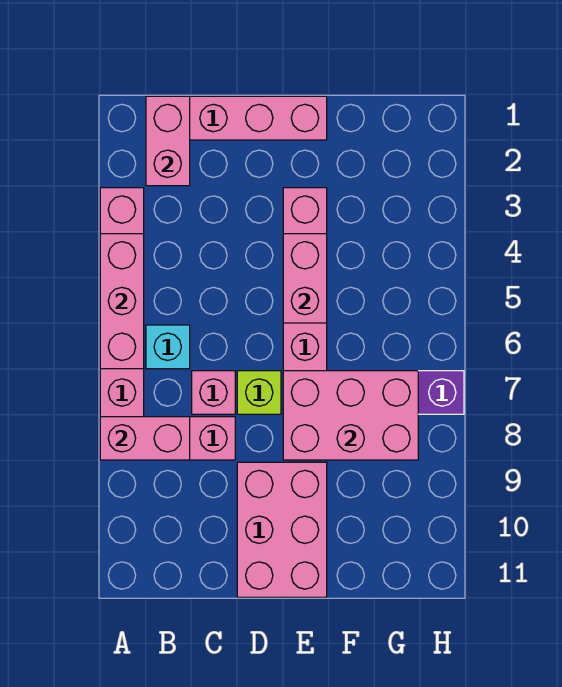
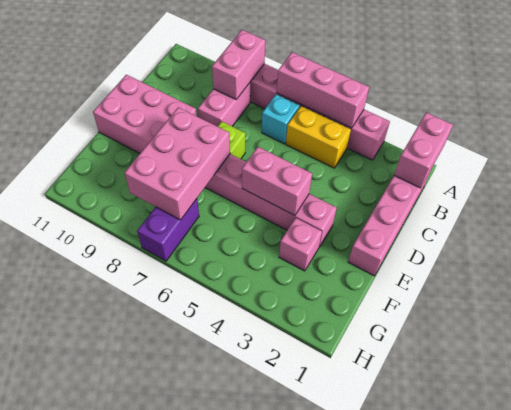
pink brick B1:B2 level 2 -> pink brick A1:B1 level 2
none -> yellow brick B4:B5 level 1
pink brick C7 level 1 -> pink brick F3 level 1

